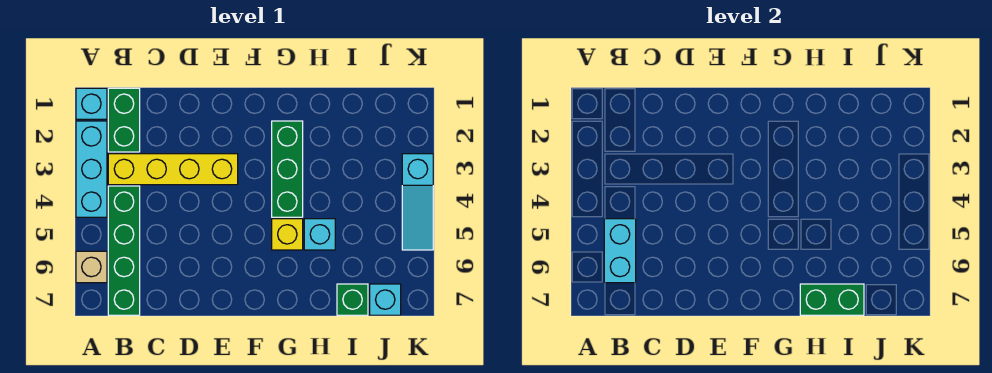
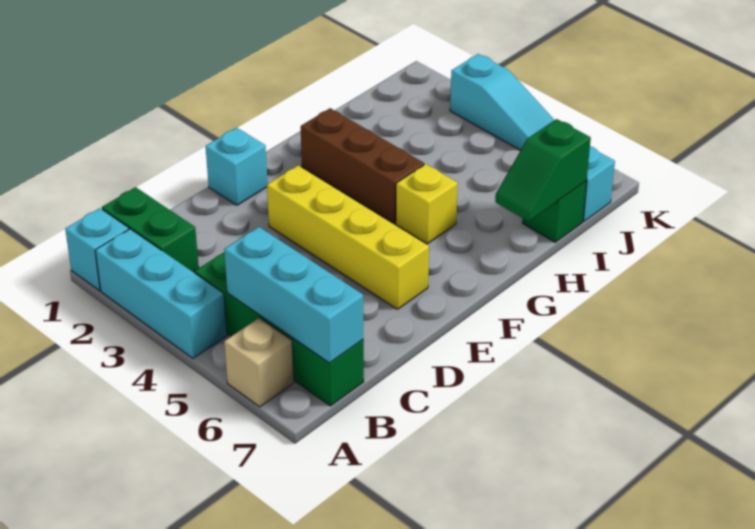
yellow brick B3:E3 level 1 -> yellow brick E3:E6 level 1
cyan brick B5:B6 level 2 -> cyan brick B5:B7 level 2
green brick G2:G4 level 1 -> brown brick G2:G4 level 1
cyan brick H5 level 1 -> cyan brick E1 level 1
green brick H7:I7 level 2 -> green slope H7:I7 level 2 top I

